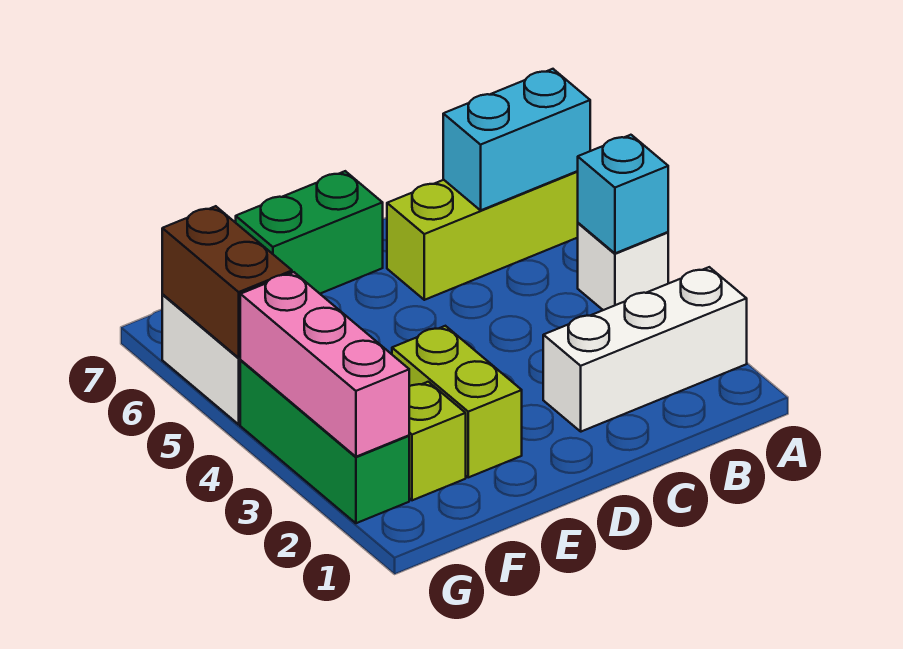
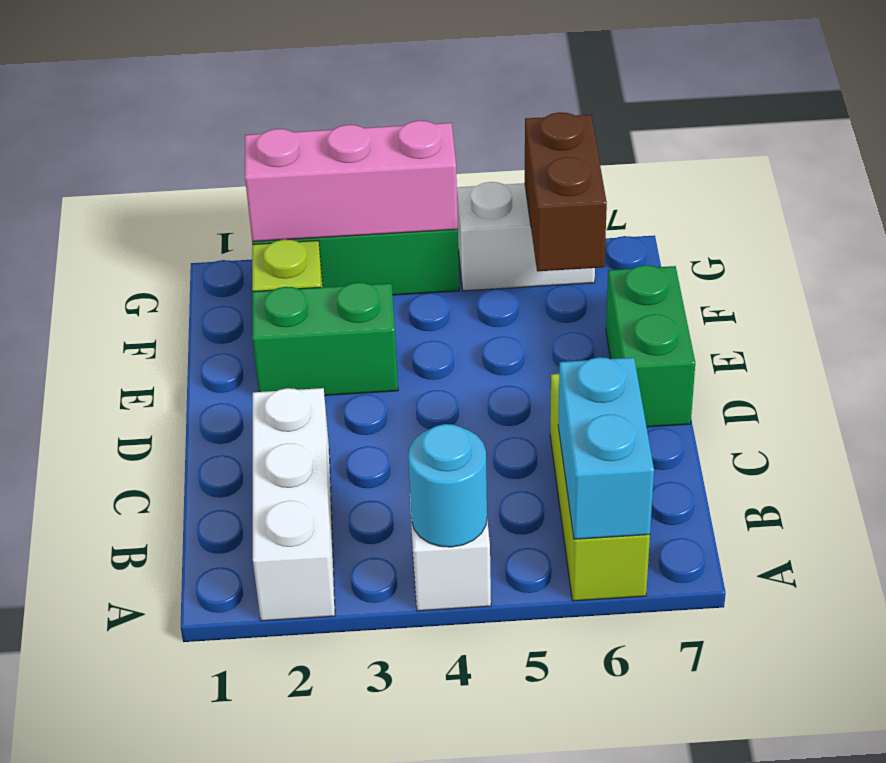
cyan brick A4 level 2 -> cyan round brick A4 level 2
lime brick E2:E3 level 1 -> green brick E2:E3 level 1
brown brick G5:G6 level 2 -> brown brick F6:G6 level 2

